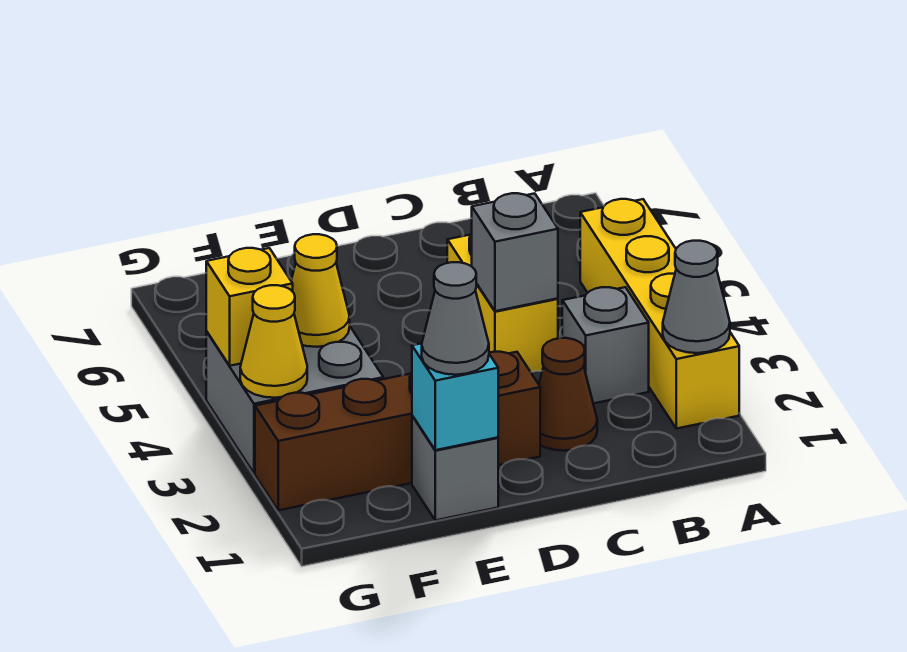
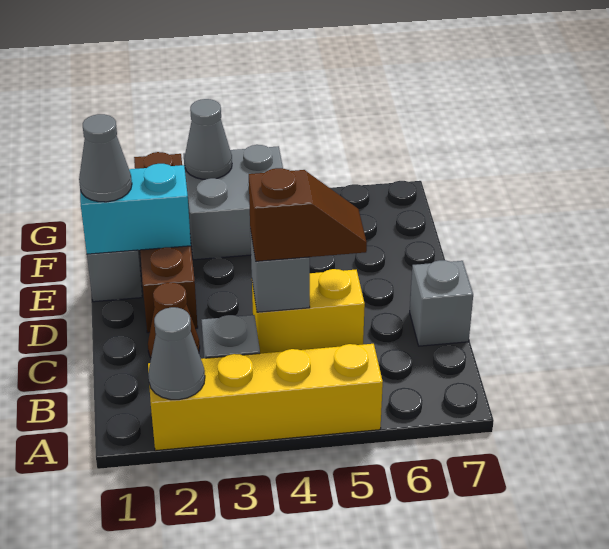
none -> brown slope C4:C5 level 3 top 4
none -> grey brick C7 level 1
cyan brick E1 level 2 -> cyan brick E1:E2 level 2
yellow cone F4 level 2 -> none
yellow cone G3 level 2 -> grey cone G3 level 2
yellow brick G4 level 2 -> none

